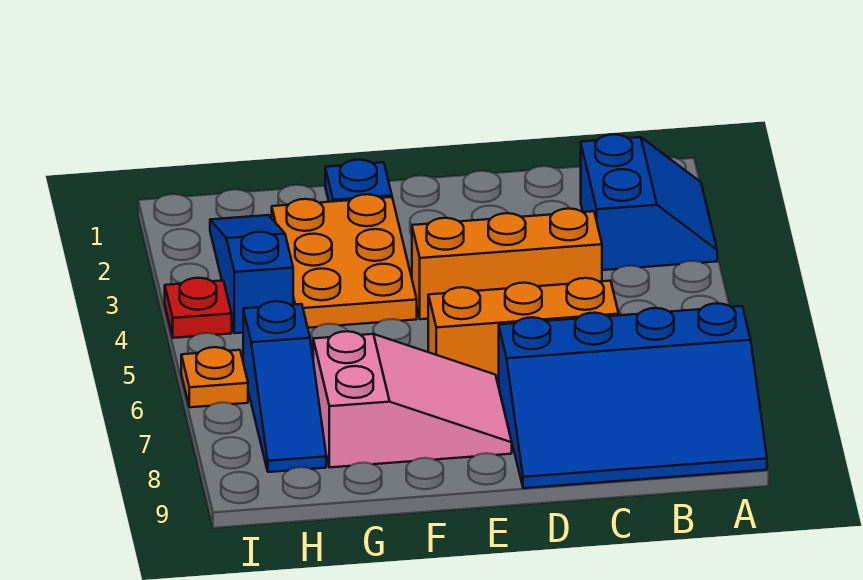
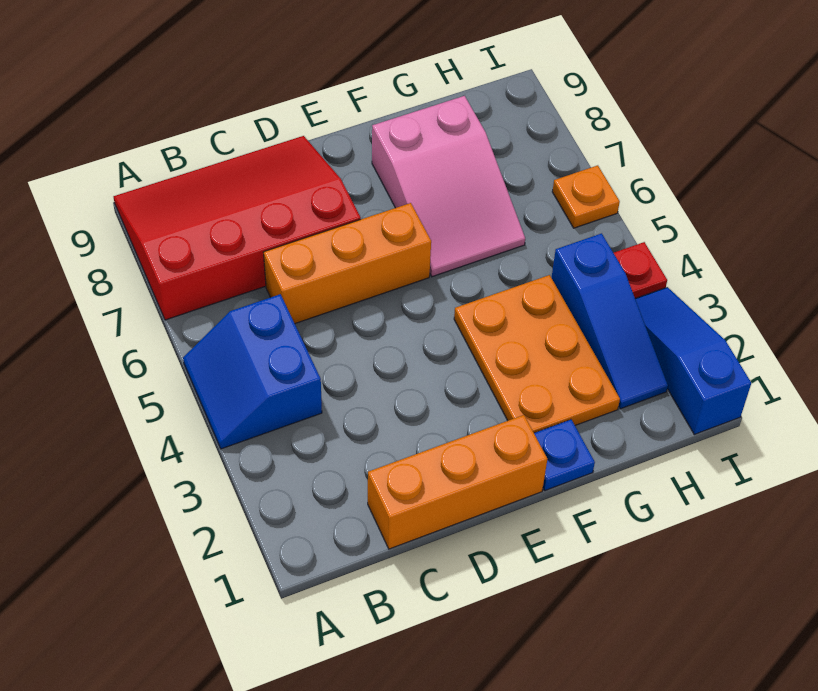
blue slope A2:B3 level 1 top B -> blue slope A4:B5 level 1 top B
blue slope A7:D9 level 1 top 7 -> red slope A7:D9 level 1 top 7
orange brick C4:E4 level 1 -> orange brick C1:E1 level 1
pink slope E7:G8 level 1 top G -> pink slope F6:G8 level 1 top 8
blue slope H6:H8 level 1 top 6 -> blue slope I1:I3 level 1 top 1

